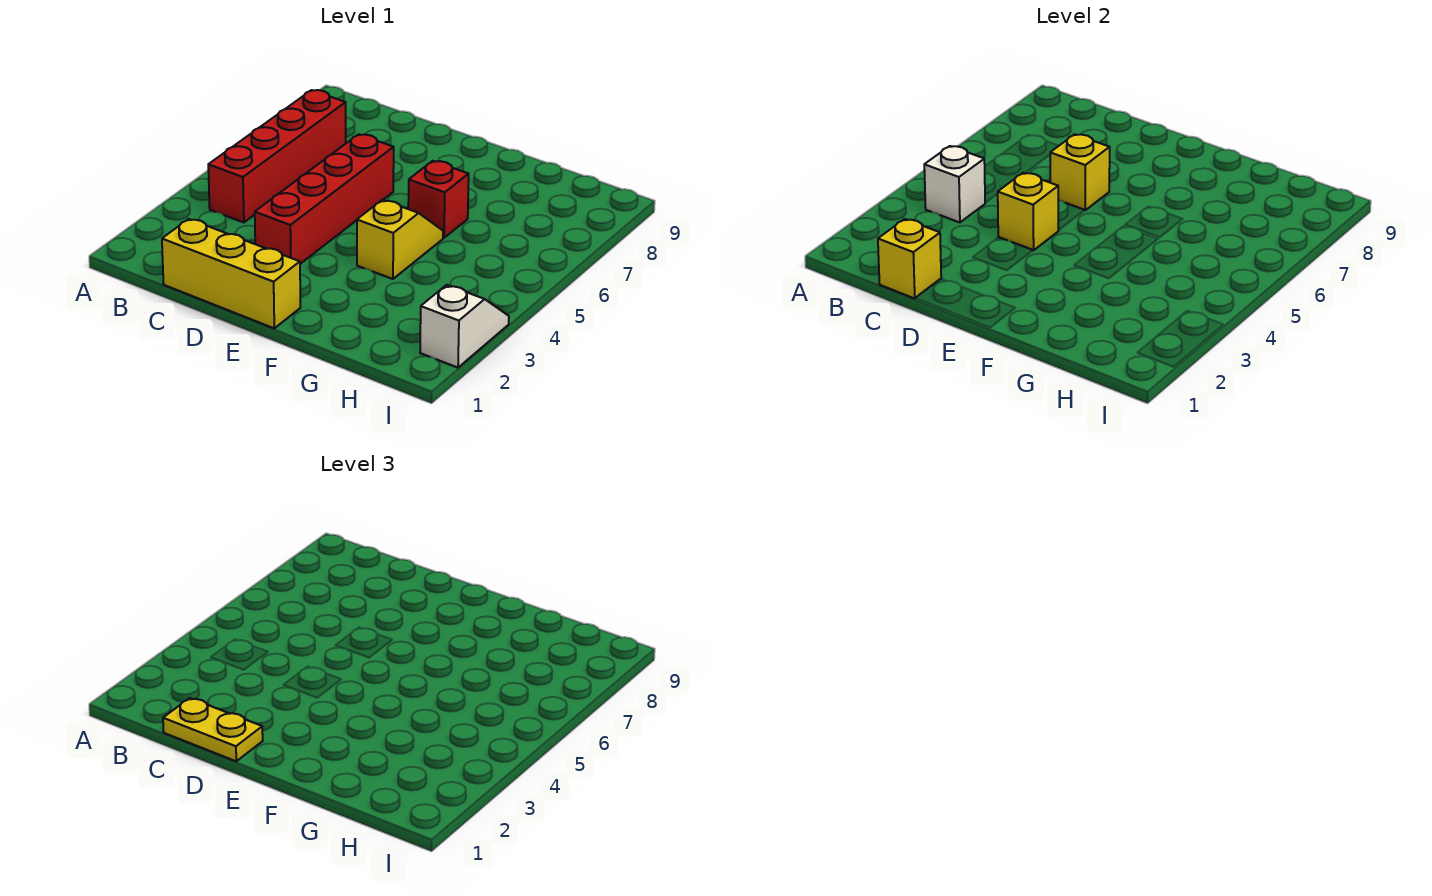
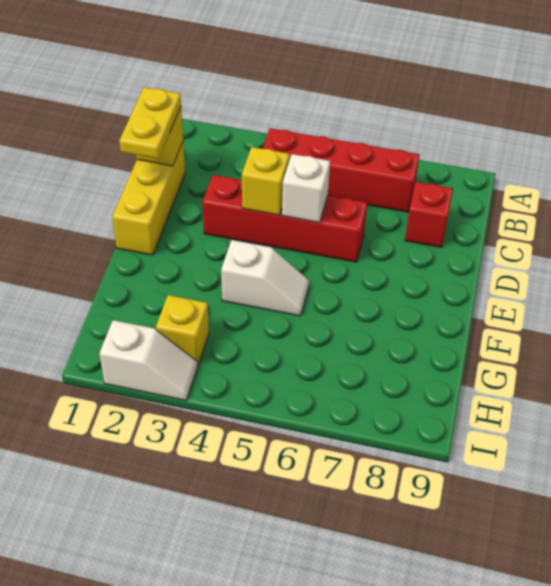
white brick B4 level 2 -> white brick D5 level 2
yellow brick D6 level 2 -> yellow brick H3 level 1
yellow slope F4:F5 level 1 top 4 -> white slope F4:F5 level 1 top 4
red brick F6 level 1 -> red brick C8 level 1

